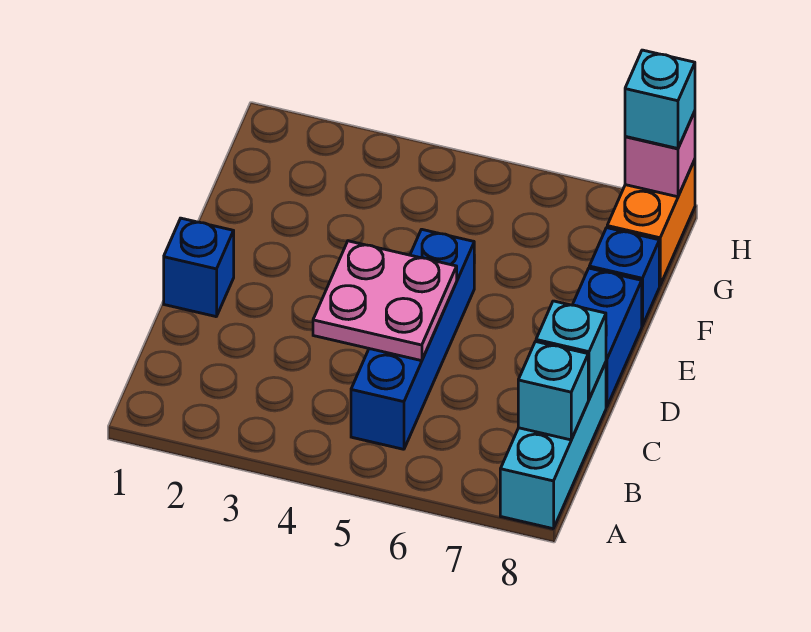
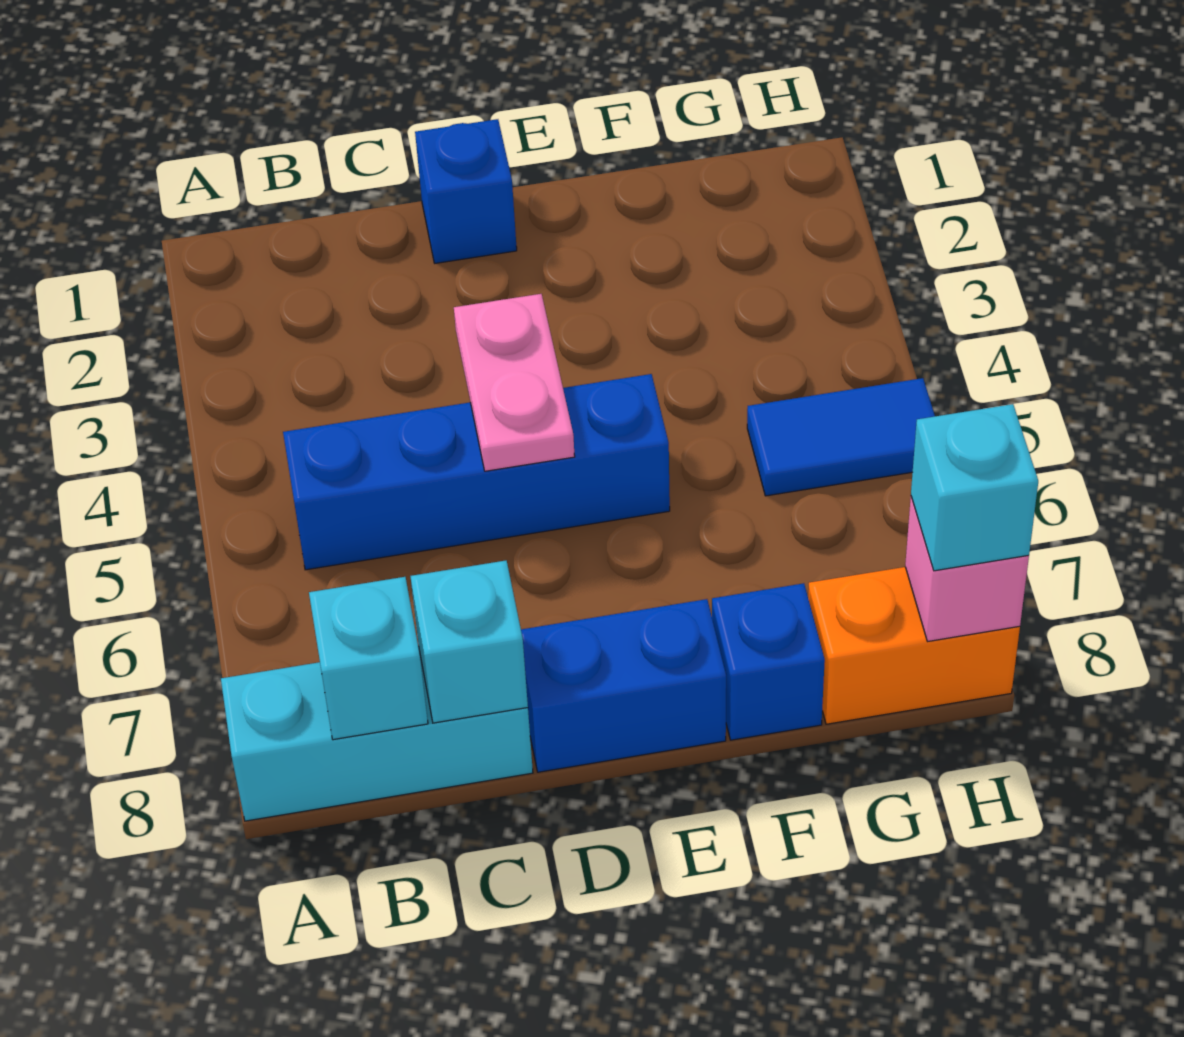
pink plate C4:D5 level 2 -> pink plate D4:D5 level 2
none -> blue tile G5:H5 level 1

